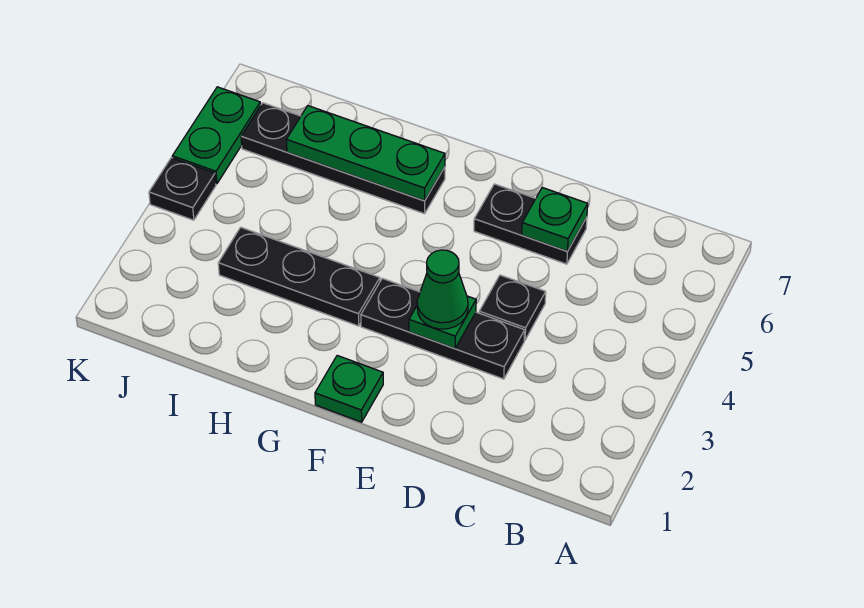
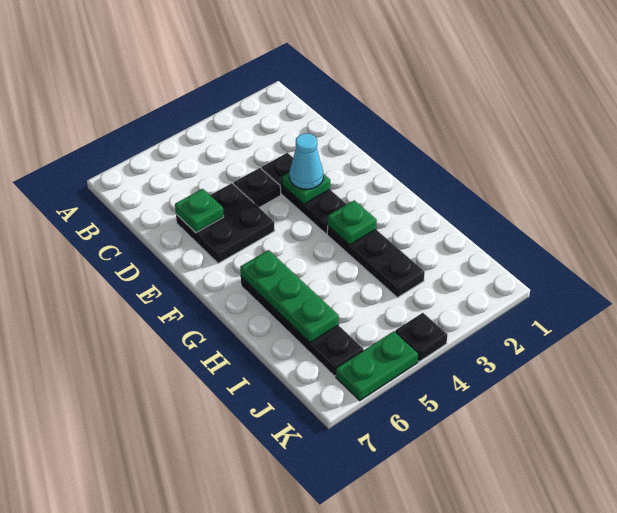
black plate D6:E6 level 1 -> black plate D5:E6 level 1
green cone E3 level 3 -> cyan cone E3 level 3
green plate F1 level 1 -> green plate G3 level 2

